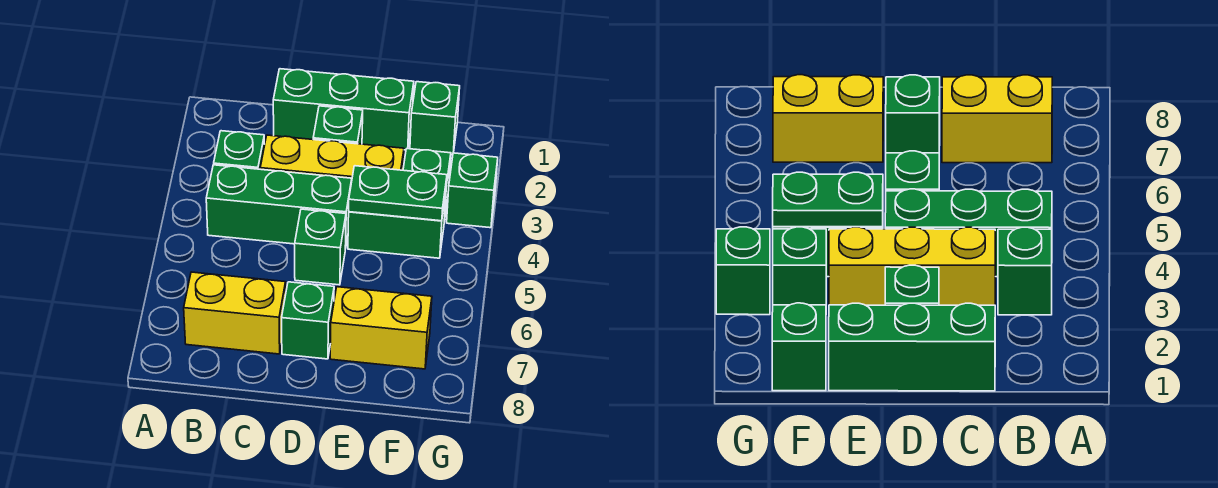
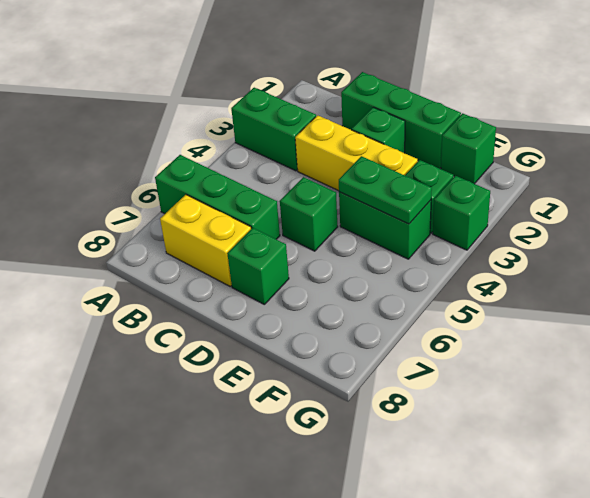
green brick B3 level 1 -> green brick A3:B3 level 1
green brick B4:D4 level 1 -> green brick A6:C6 level 1
yellow brick E7:F7 level 1 -> none

